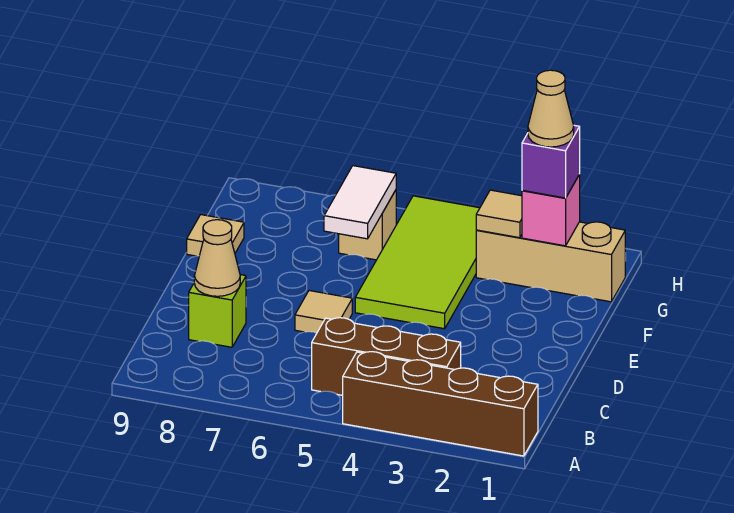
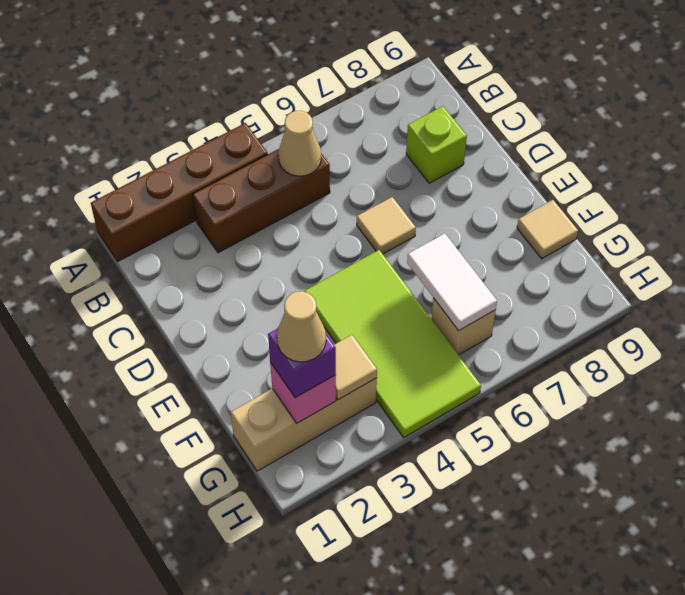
tan cone C8 level 2 -> tan cone B5 level 2

